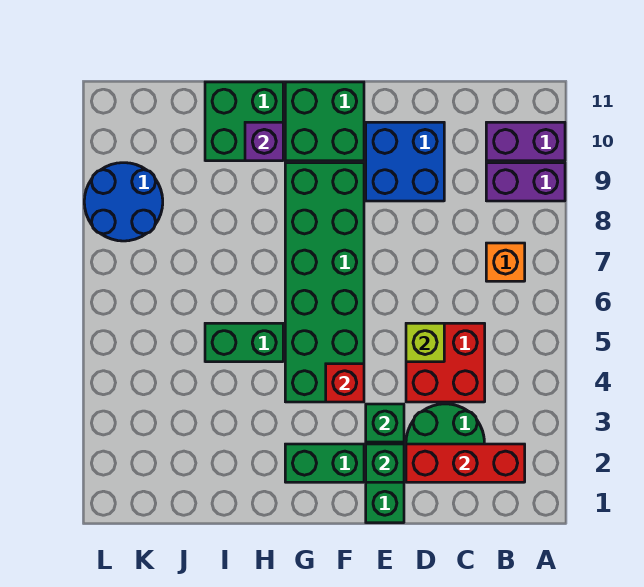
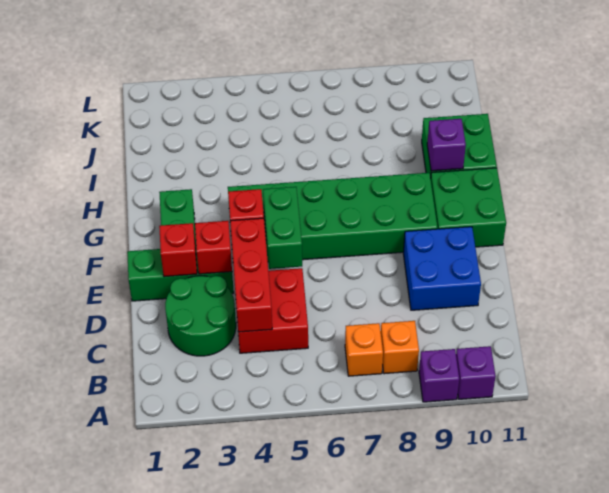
purple brick A9:B9 level 1 -> purple brick A9 level 1
purple brick A10:B10 level 1 -> purple brick A10 level 1
red brick B2:D2 level 2 -> red brick C4:E4 level 2
none -> orange brick B8 level 1
lime brick D5 level 2 -> none
green brick E2 level 2 -> red brick E2 level 2
green brick E3 level 2 -> red brick E3 level 2
green brick H5:I5 level 1 -> green brick E5:F5 level 2
blue round brick K8:L9 level 1 -> none

